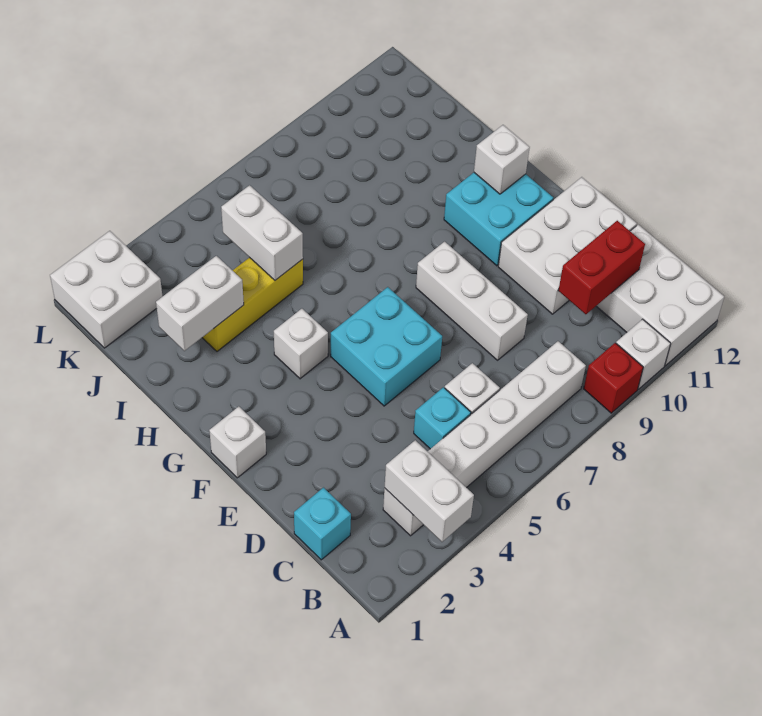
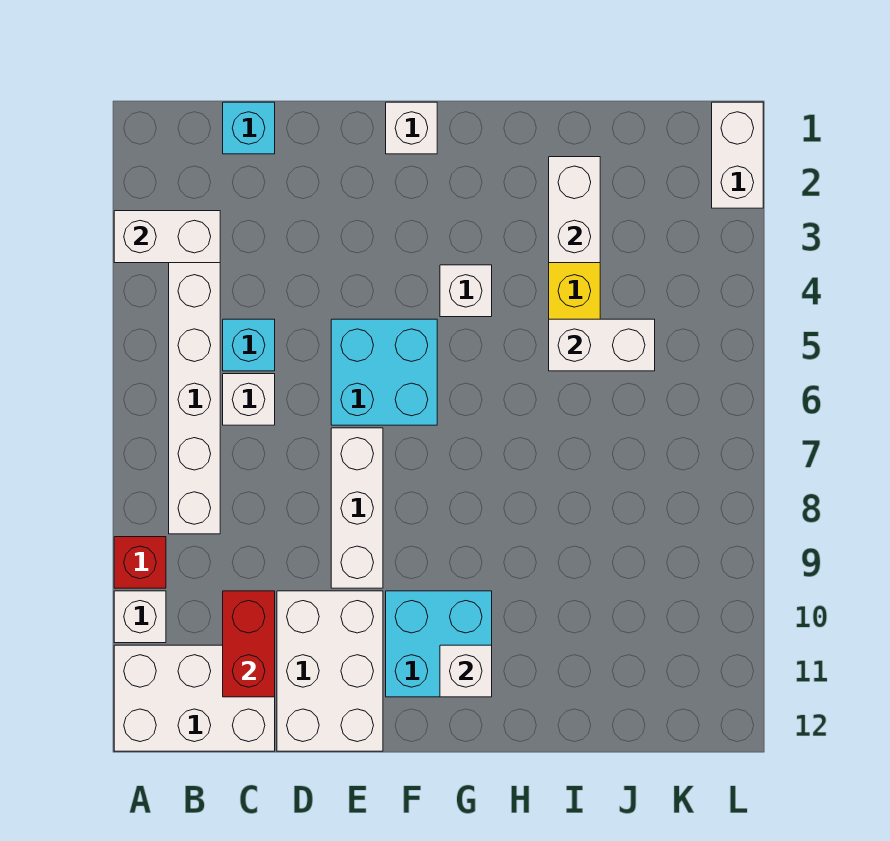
white brick D8:F8 level 1 -> white brick E7:E9 level 1
white brick K1:L2 level 1 -> white brick L1:L2 level 1

